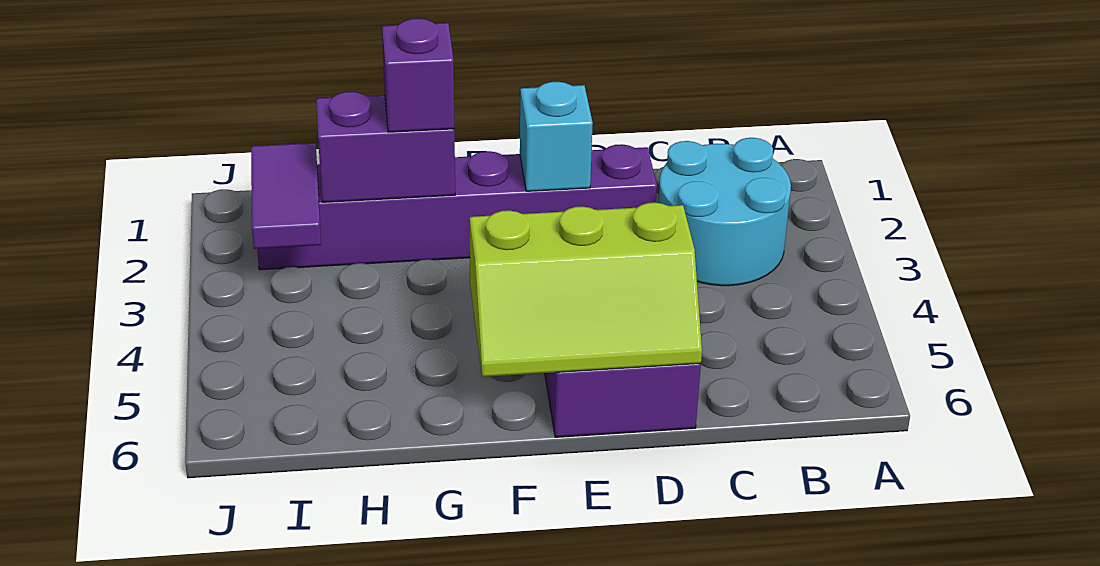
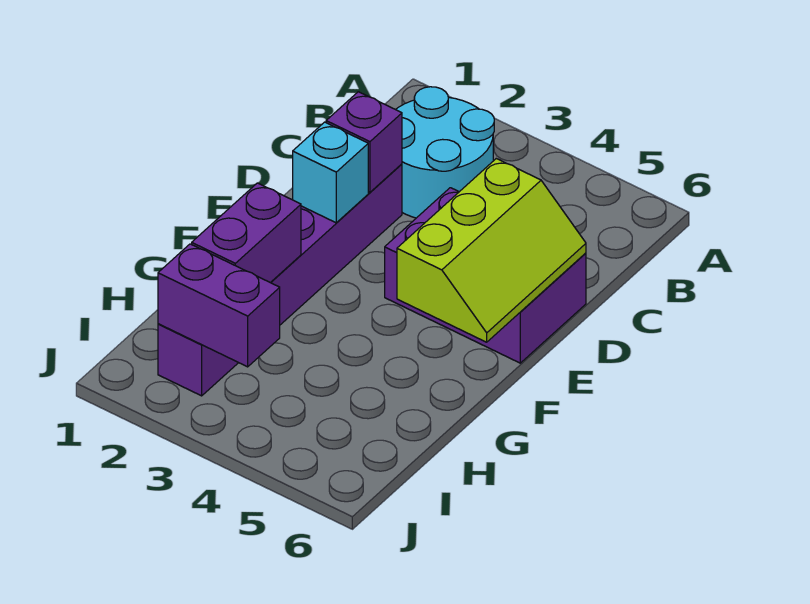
purple brick G2 level 3 -> purple brick D2 level 2
purple tile I2:I3 level 2 -> purple brick I2:I3 level 2

